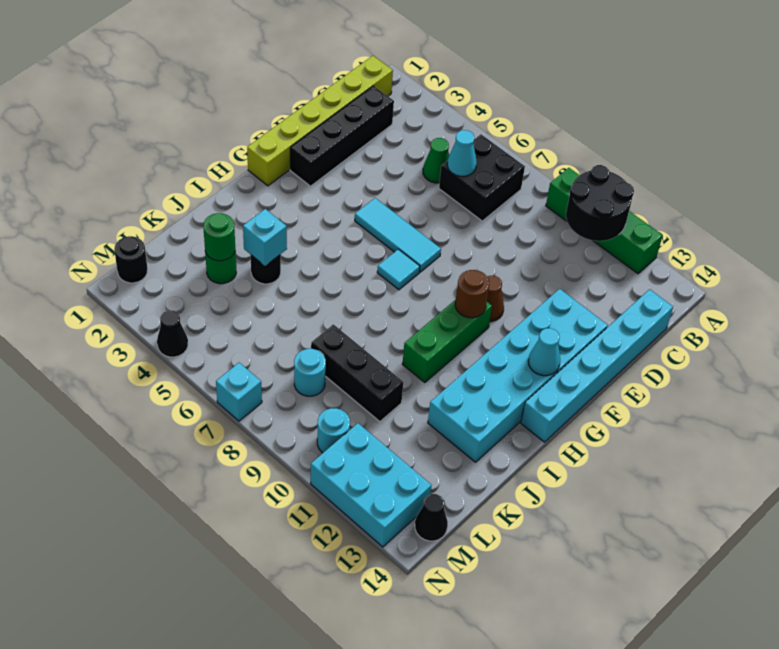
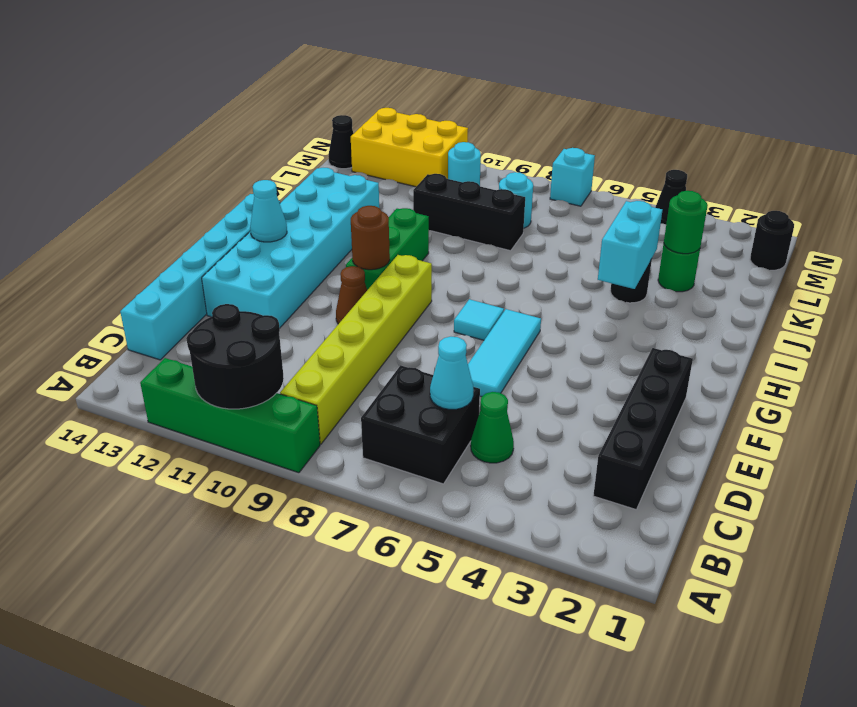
lime brick B1:G1 level 1 -> lime brick B9:G9 level 1
cyan tile F5:F7 level 1 -> cyan tile E6:G6 level 1
cyan brick J4 level 2 -> cyan brick I4:J4 level 2
cyan brick M11:N13 level 1 -> yellow brick M11:N13 level 1

